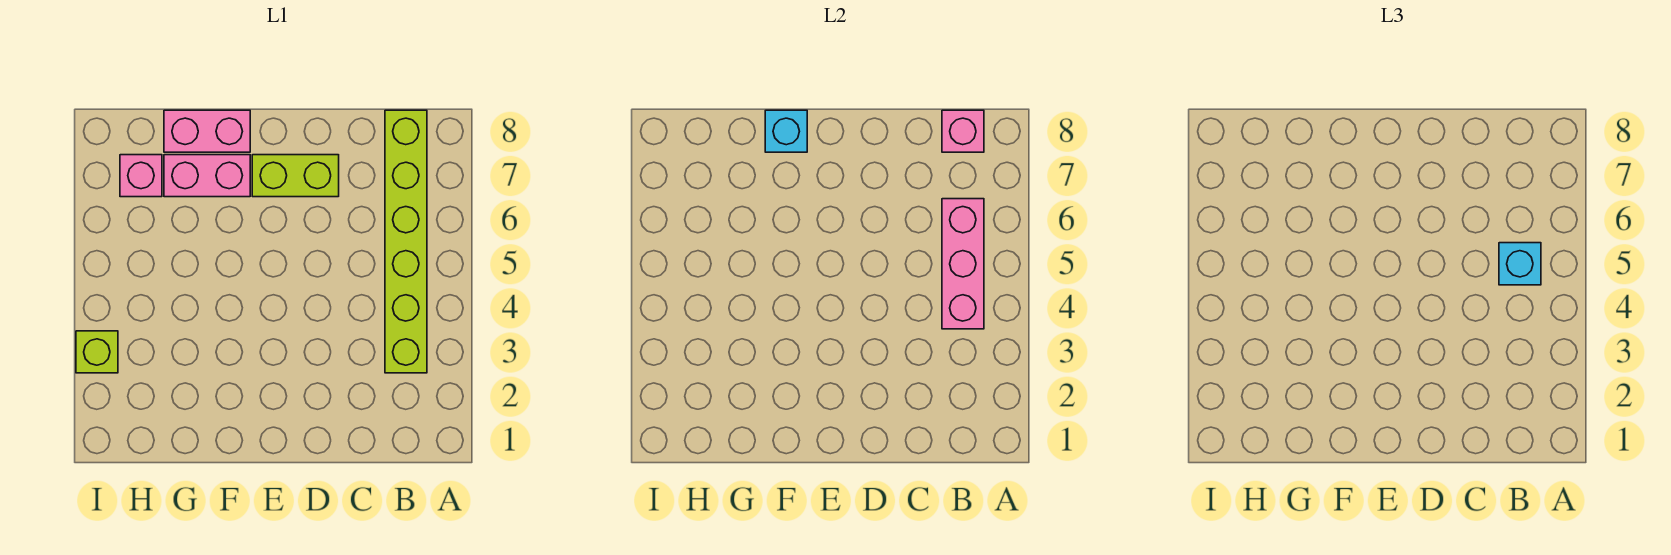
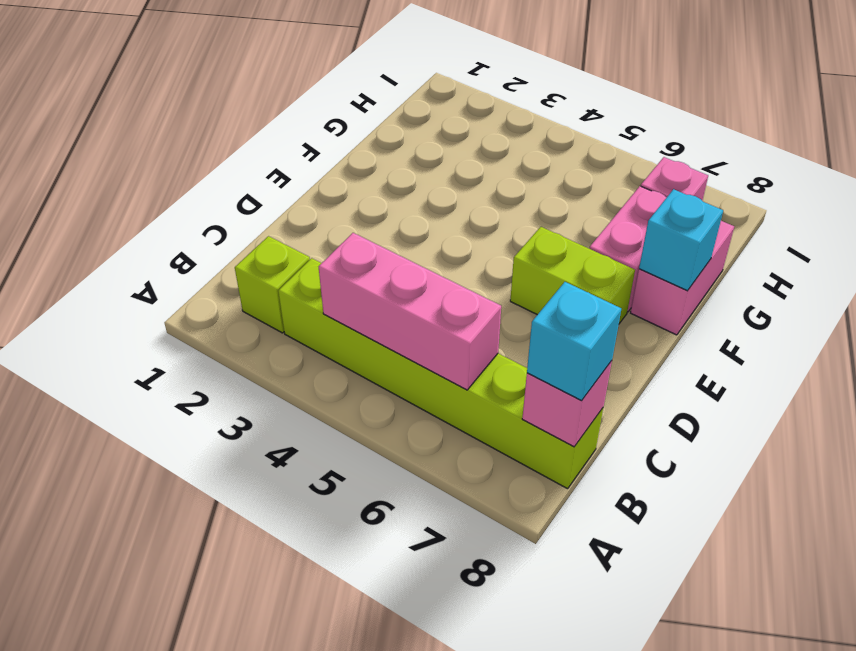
cyan brick B5 level 3 -> cyan brick B8 level 3
lime brick D7:E7 level 1 -> lime brick E6:E7 level 1
lime brick I3 level 1 -> lime brick B2 level 1

